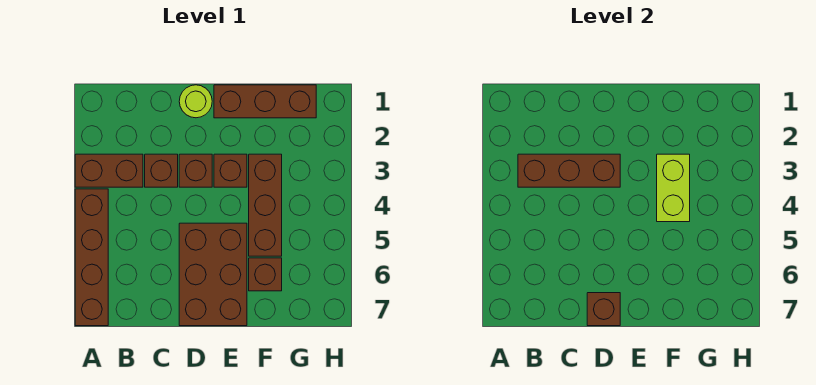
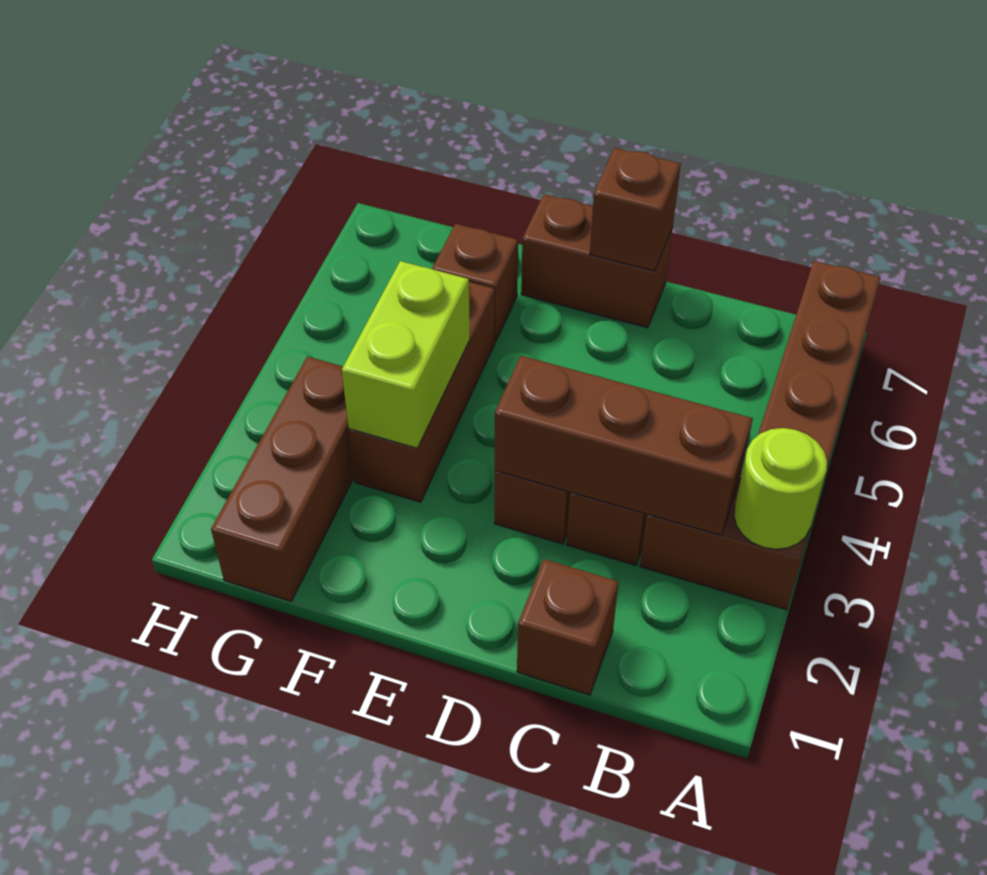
lime round brick D1 level 1 -> lime round brick A3 level 2
brown brick D5:E7 level 1 -> brown brick D7:E7 level 1
brown brick E1:G1 level 1 -> brown brick G1:G3 level 1
brown brick E3 level 1 -> brown brick C1 level 1

